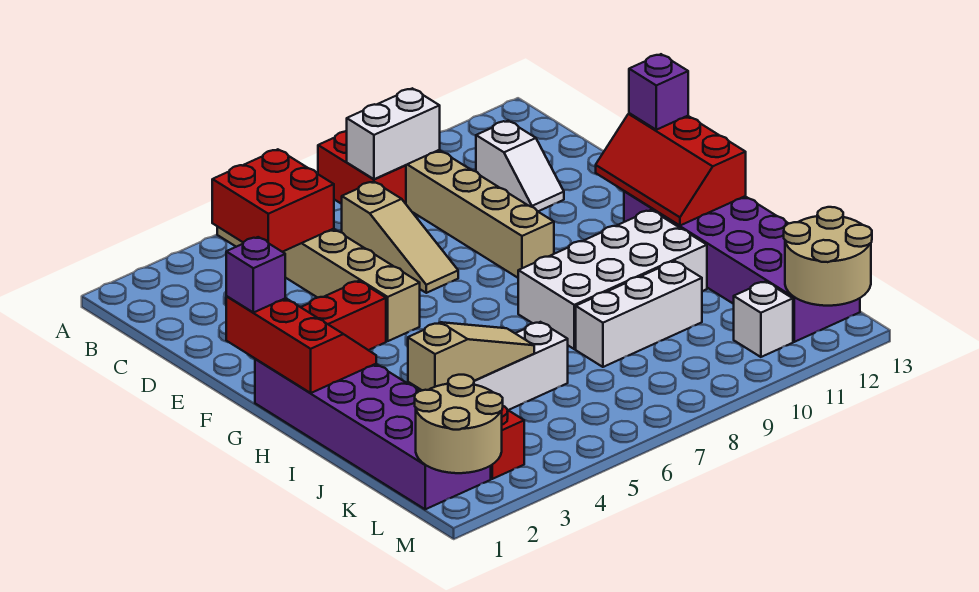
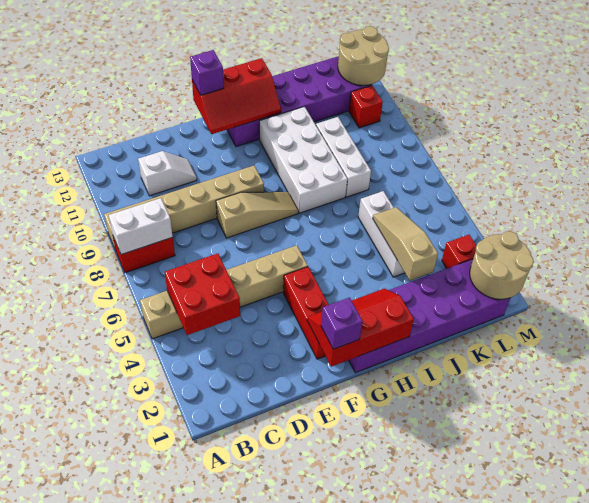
white brick B8:B9 level 2 -> white brick A8:B8 level 2
tan slope C7:E7 level 1 top C -> tan slope E8:G8 level 1 top E
white brick L11 level 1 -> red brick L11 level 1

